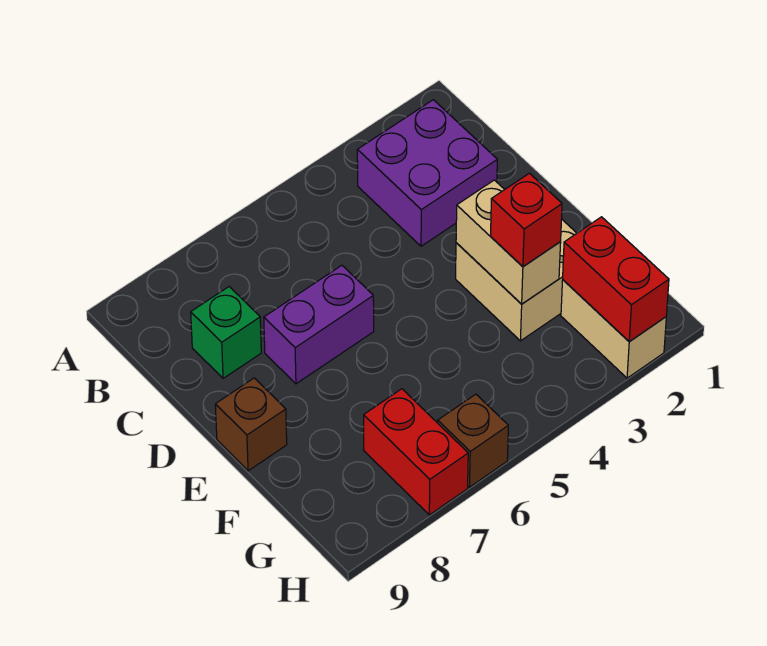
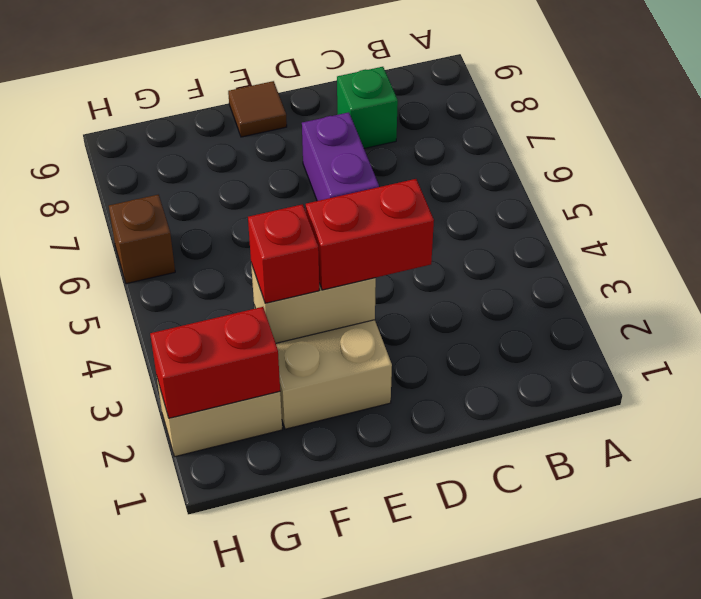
purple brick B2:C3 level 1 -> none
brown brick E9 level 1 -> brown tile E9 level 1
red brick G7:H7 level 1 -> red brick D3:E3 level 3

